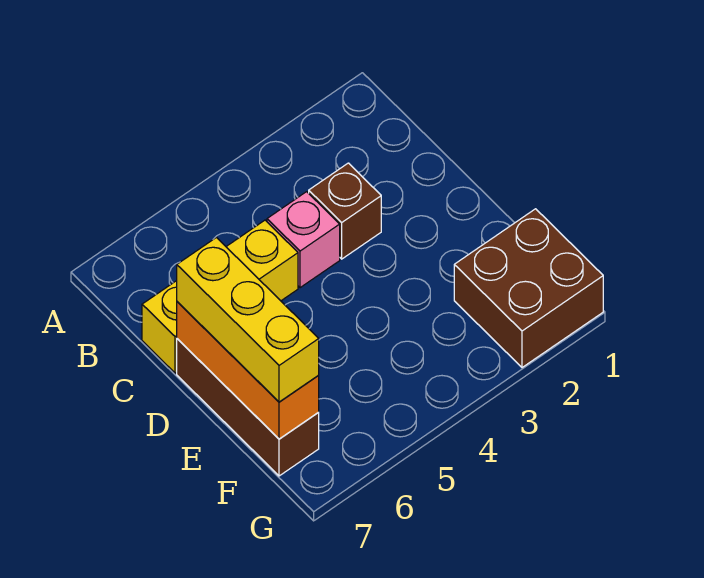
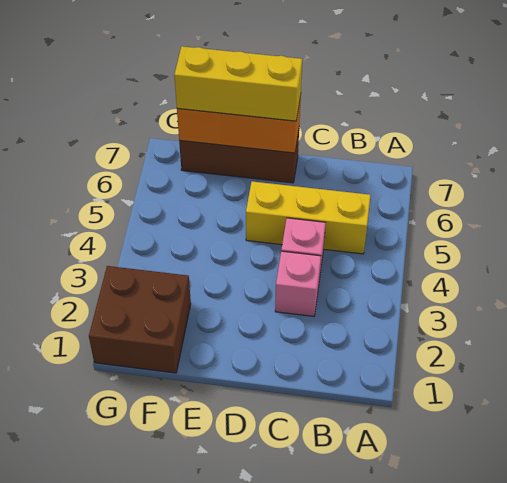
brown brick C3 level 1 -> pink brick C3 level 1
yellow brick C5:C7 level 1 -> yellow brick B5:D5 level 1

